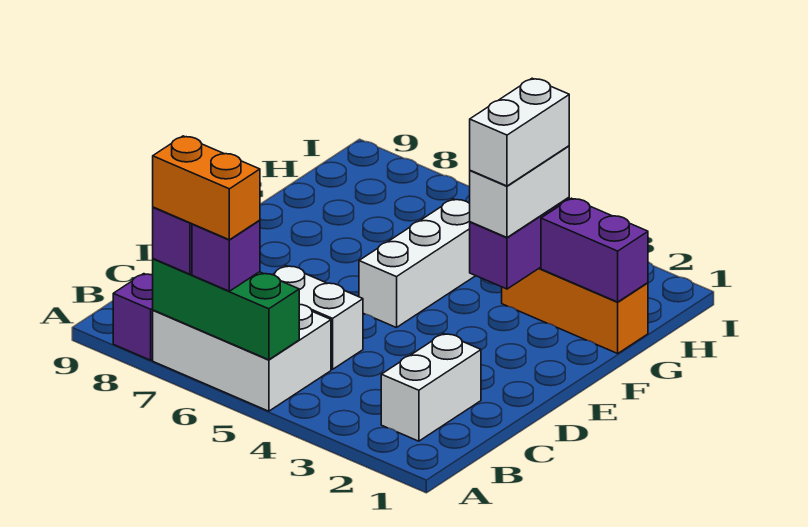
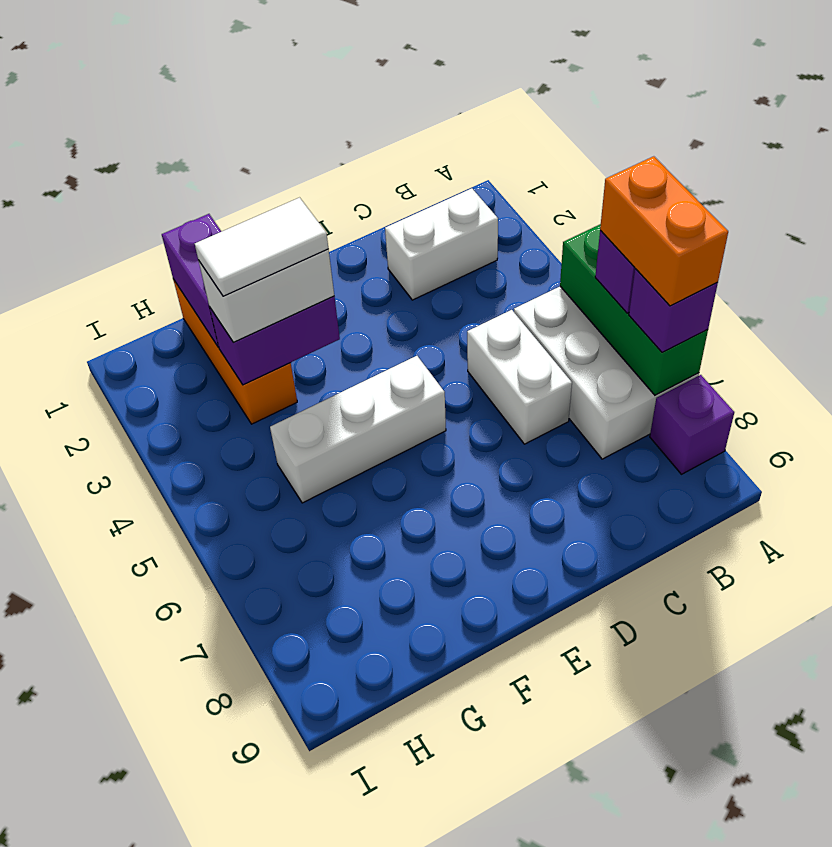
white brick F3:G3 level 4 -> white tile F3:G3 level 4

